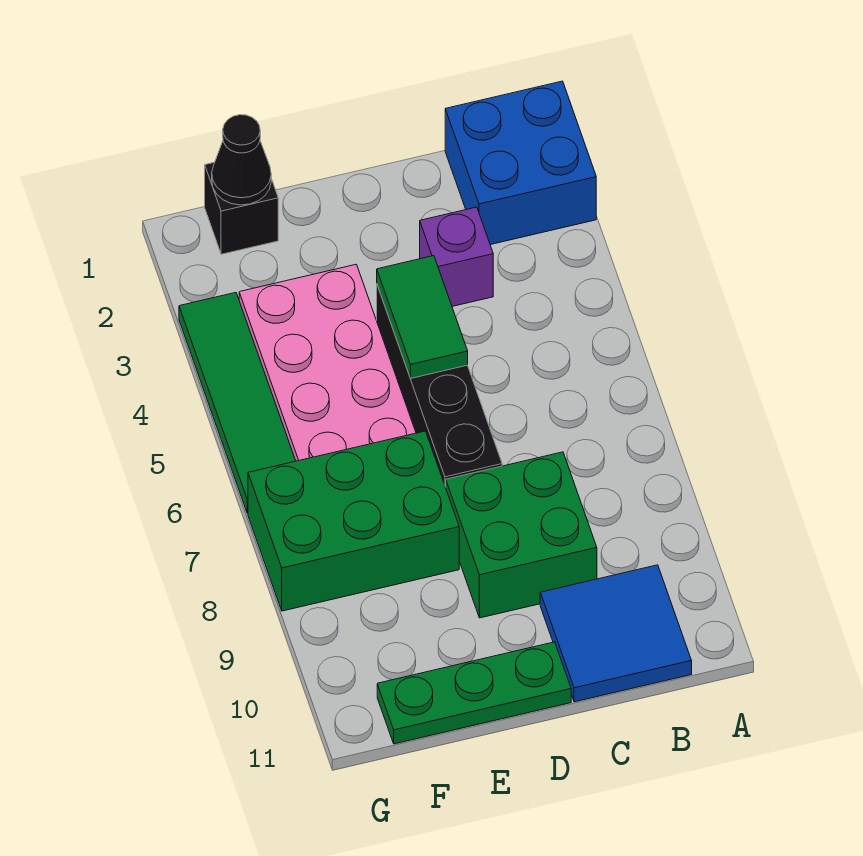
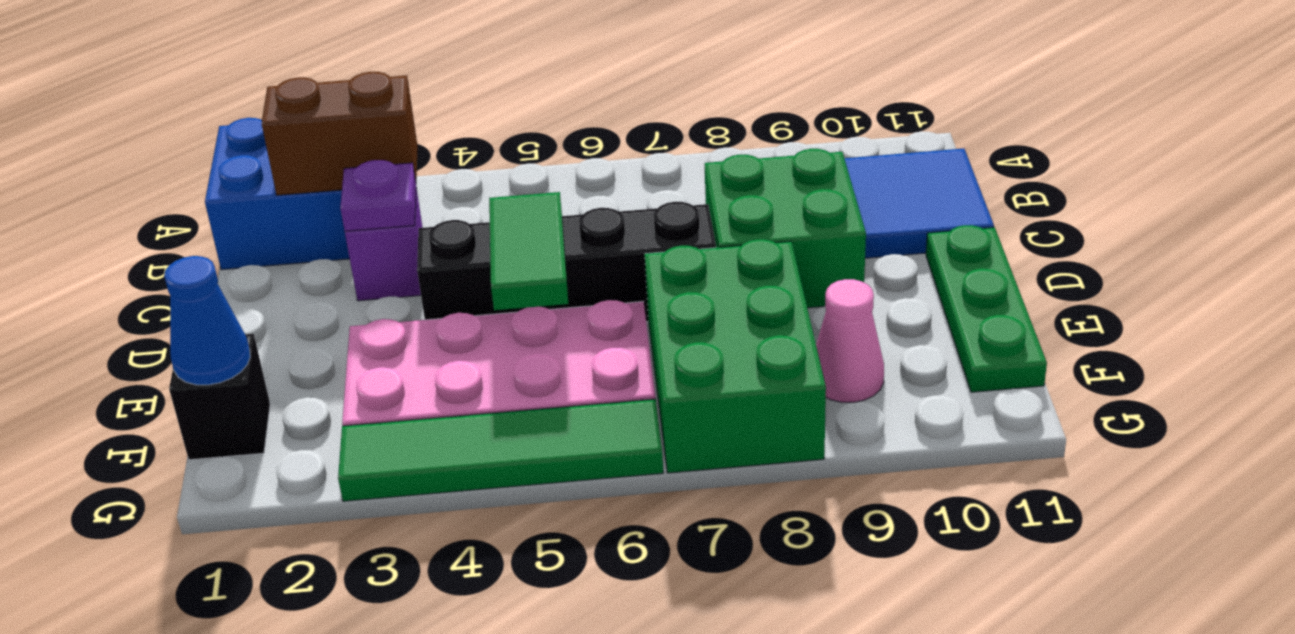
none -> brown brick B2:B3 level 2
none -> purple plate C3 level 2
green tile D4:D5 level 2 -> green tile D5:E5 level 2
black cone F1 level 2 -> blue cone F1 level 2
none -> pink cone F9 level 1

